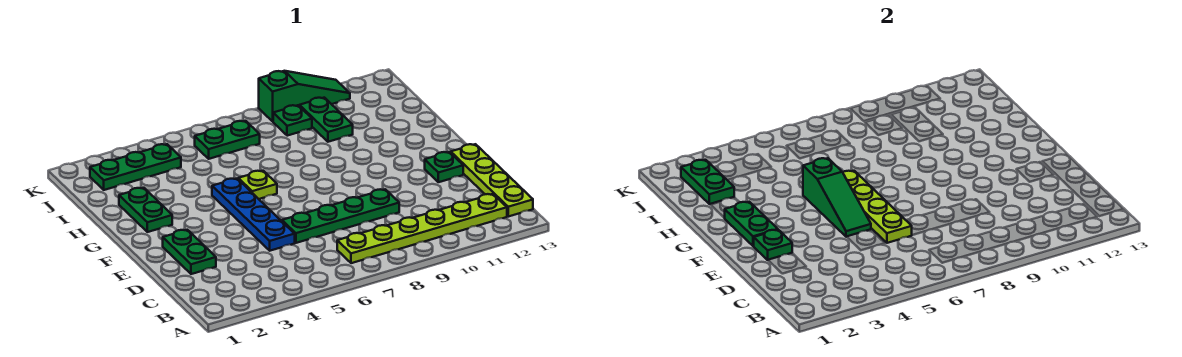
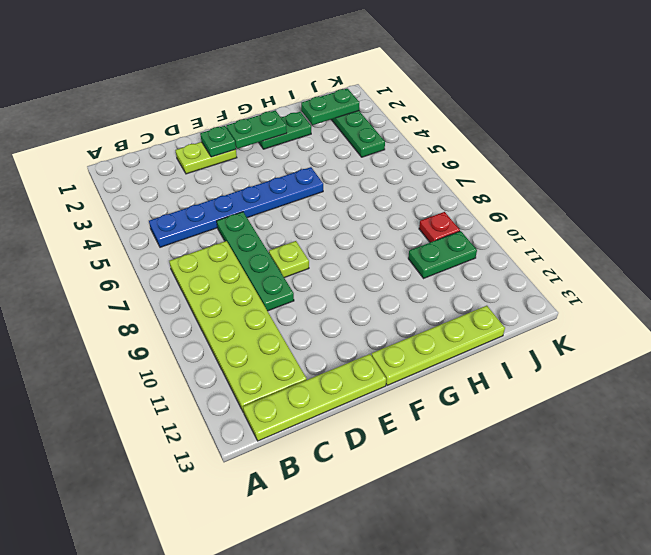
lime plate B7:B12 level 1 -> lime plate B7:C12 level 1
green plate D2:E2 level 1 -> lime plate D2:E2 level 1
blue plate D5:G5 level 1 -> blue plate B5:G5 level 1
lime plate D6:G6 level 2 -> lime plate F13:I13 level 1
green slope E5:G5 level 2 top G -> none
green plate E12 level 1 -> none
lime plate G6 level 1 -> lime plate E8 level 1
green plate J6:J7 level 1 -> none
green plate J9 level 1 -> red plate J9 level 1
green slope K9:K11 level 1 top 9 -> none

